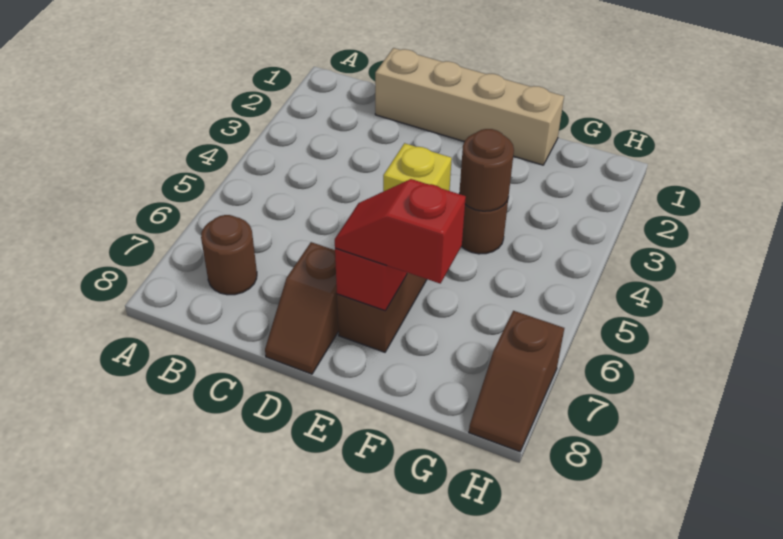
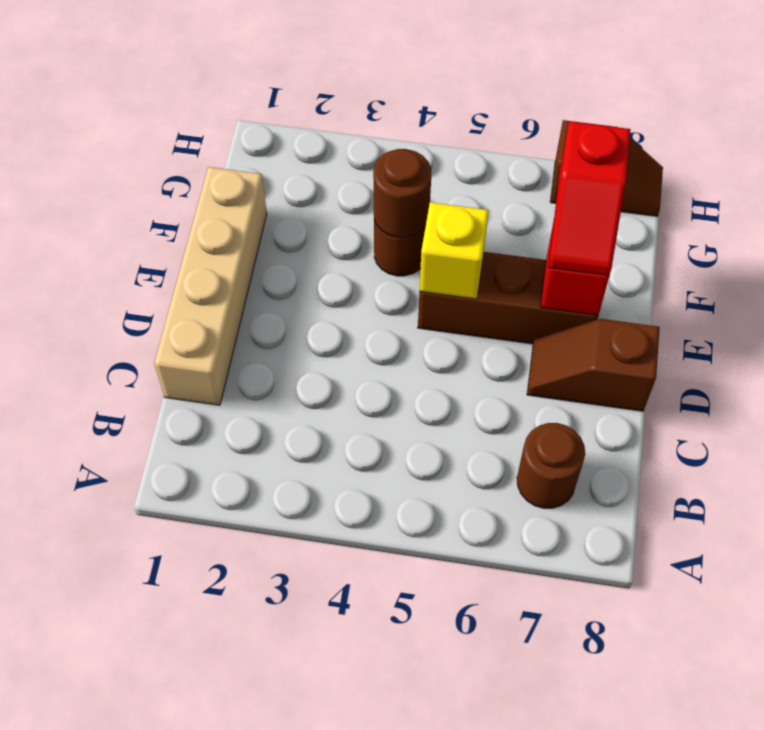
brown slope D7:D8 level 1 top 7 -> brown slope D7:D8 level 1 top 8

